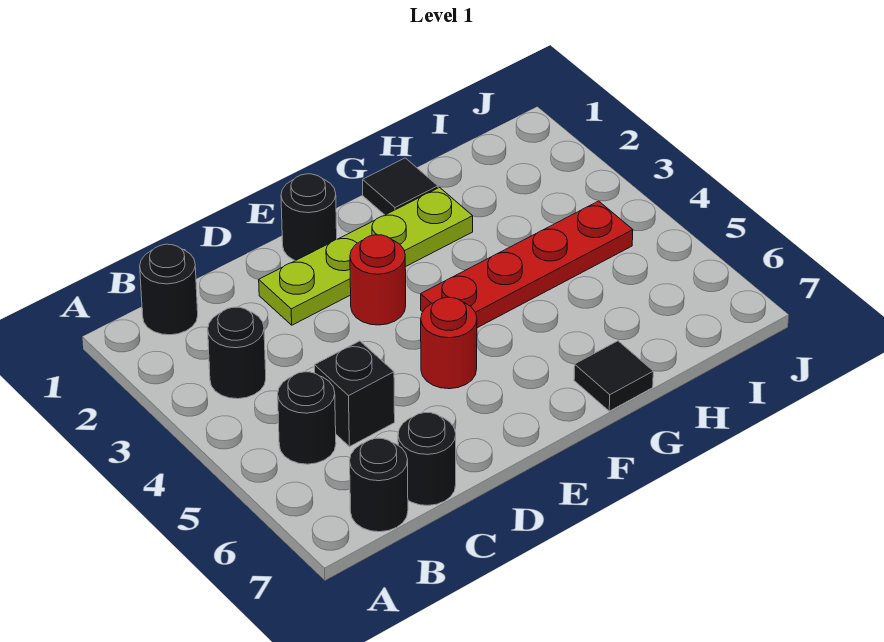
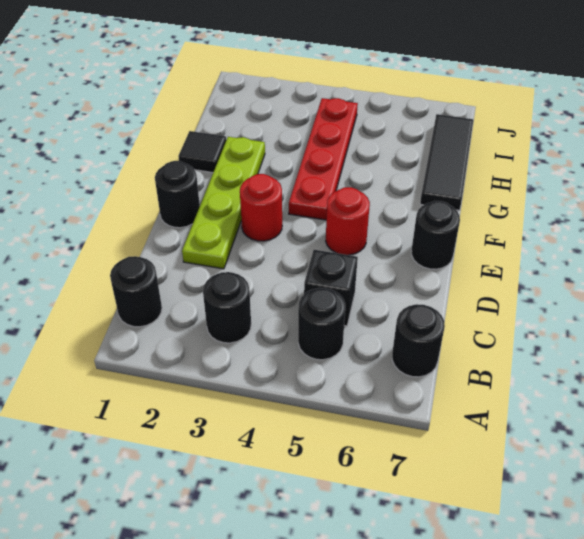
black round brick C7 level 1 -> black round brick E7 level 1
black tile G7 level 1 -> black tile G7:I7 level 1

